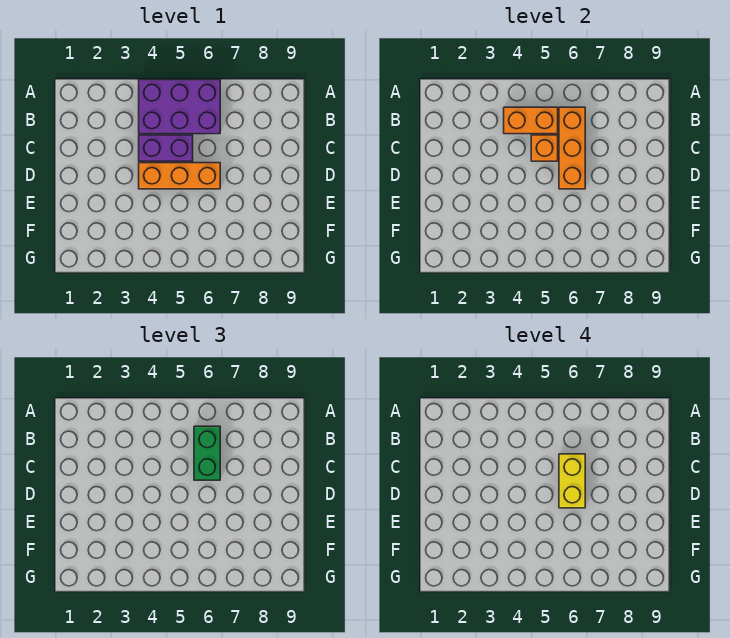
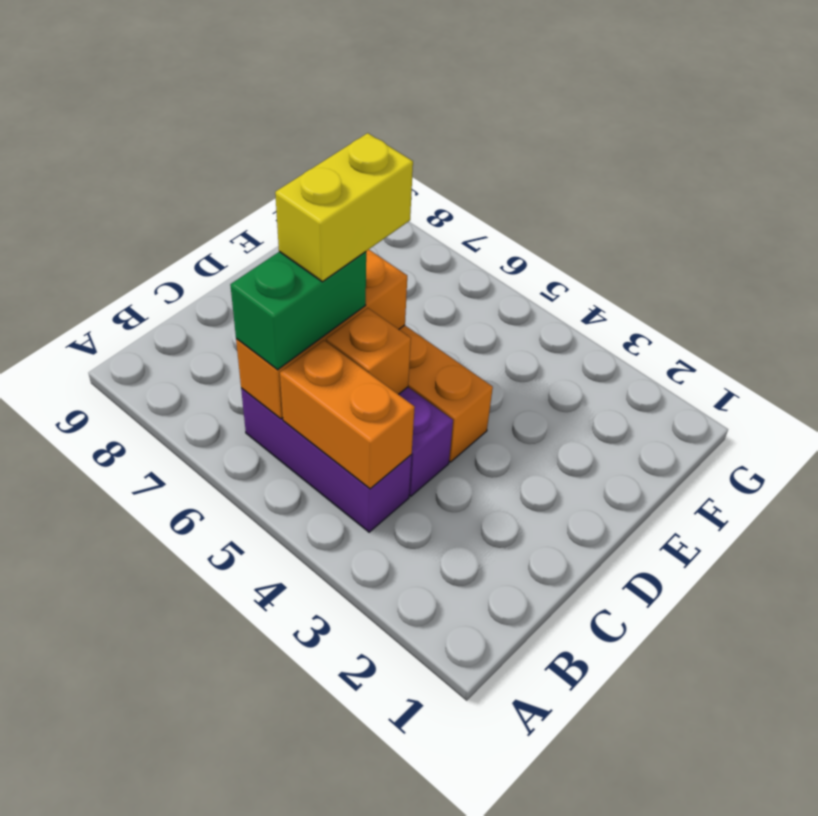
purple brick A4:B6 level 1 -> purple brick B4:B6 level 1

